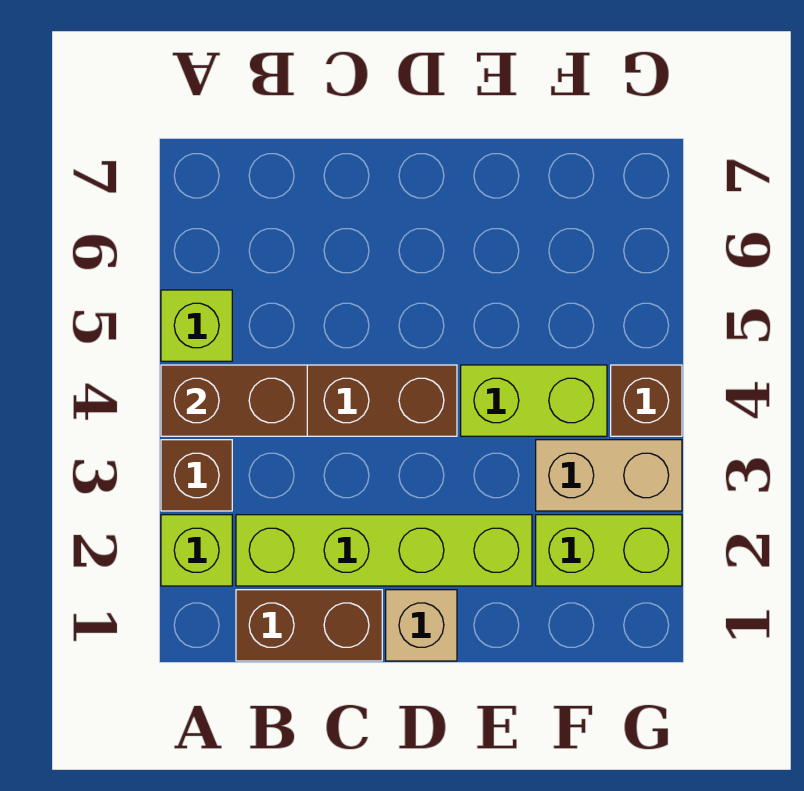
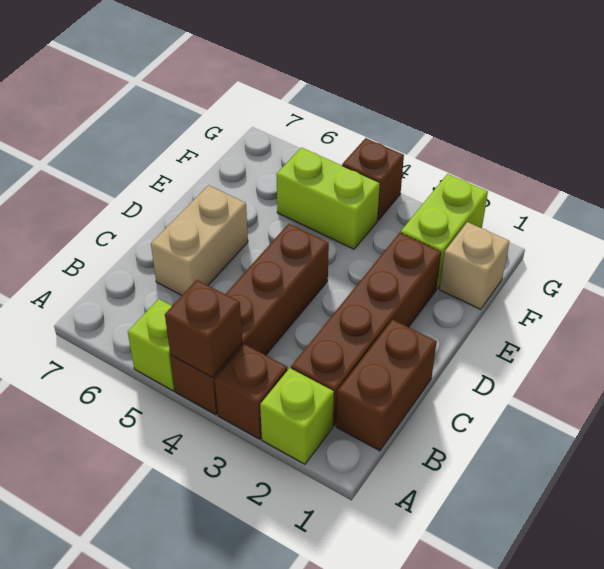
brown brick A4:B4 level 2 -> brown brick A4 level 2
lime brick B2:E2 level 1 -> brown brick B2:E2 level 1
tan brick D1 level 1 -> tan brick F1 level 1
lime brick E4:F4 level 1 -> lime brick F4:F5 level 1
tan brick F3:G3 level 1 -> tan brick C6:D6 level 1

